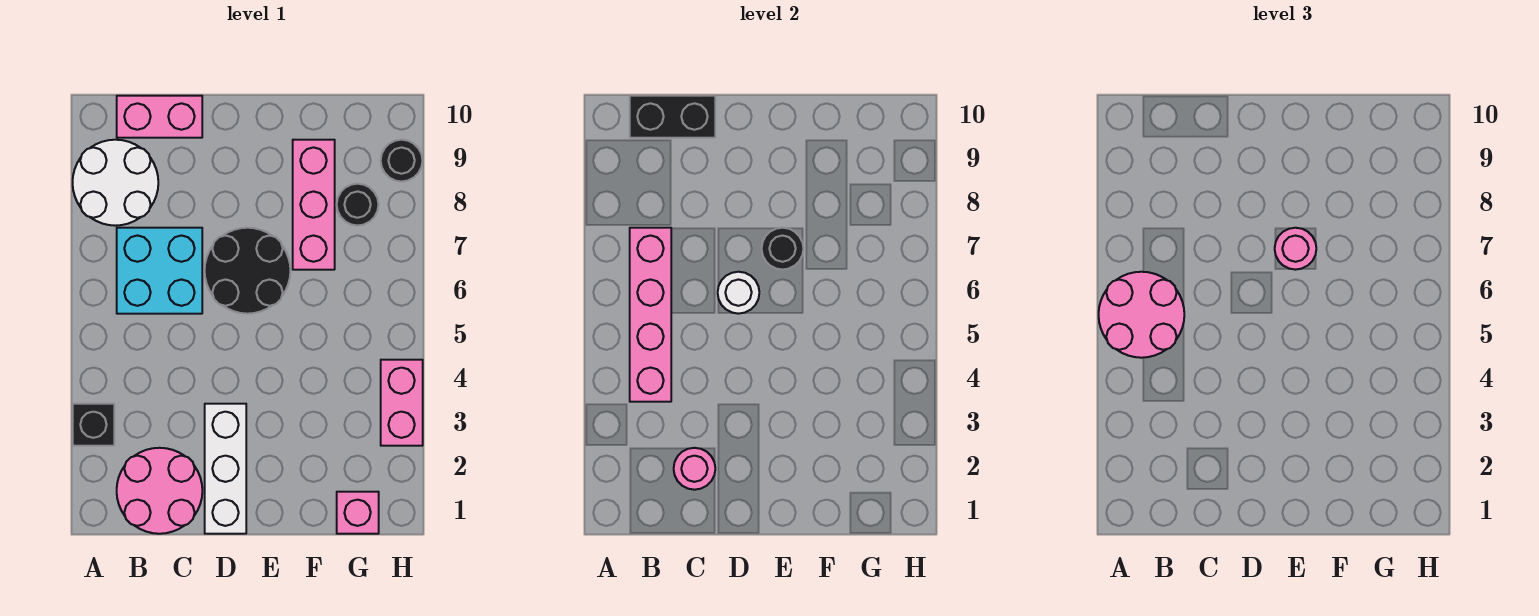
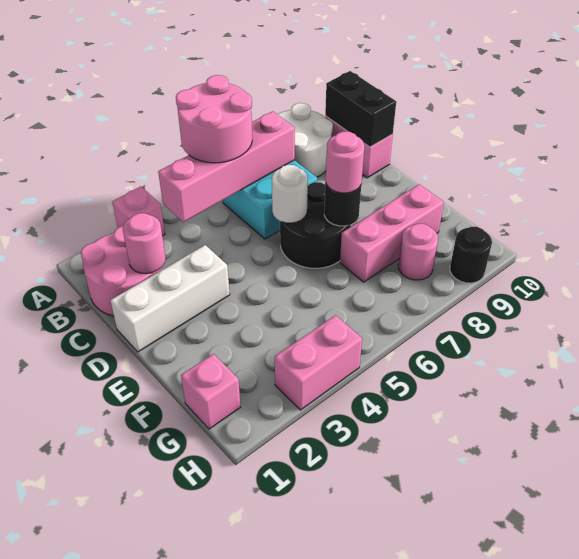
black brick A3 level 1 -> pink brick A3 level 1
black round brick G8 level 1 -> pink round brick G8 level 1

